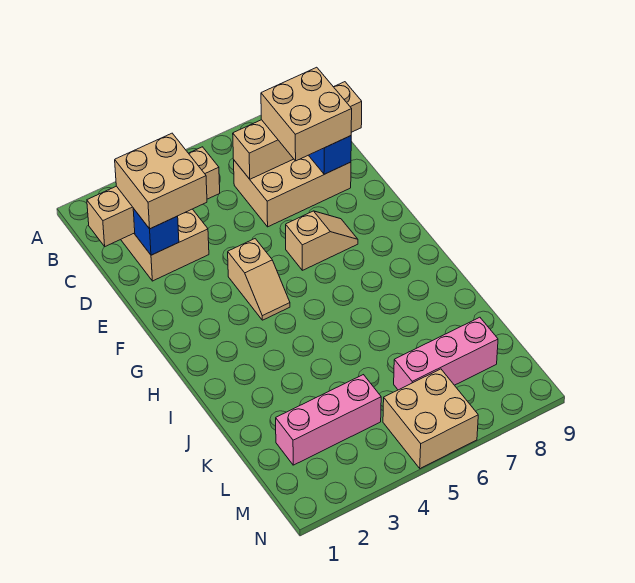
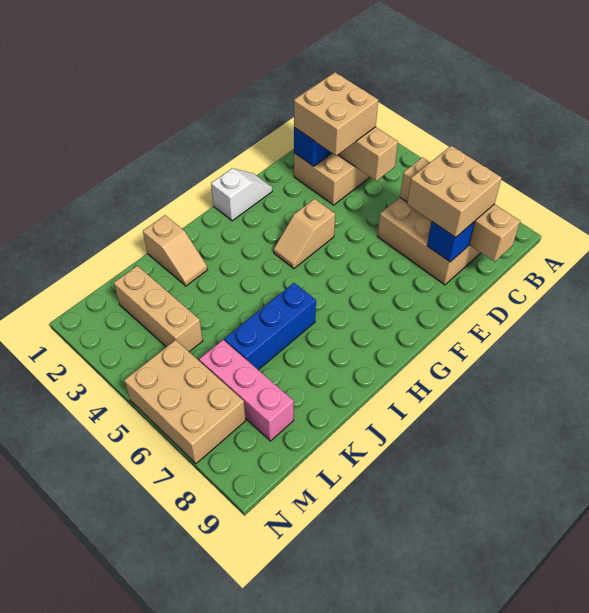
none -> white slope F1:G1 level 1 top G
tan slope F6:F7 level 1 top 6 -> tan slope J1:J2 level 1 top 1
none -> blue brick I6:K6 level 1
pink brick L2:L4 level 1 -> tan brick L2:L4 level 1
tan brick M5:N6 level 1 -> tan brick M5:N7 level 1

